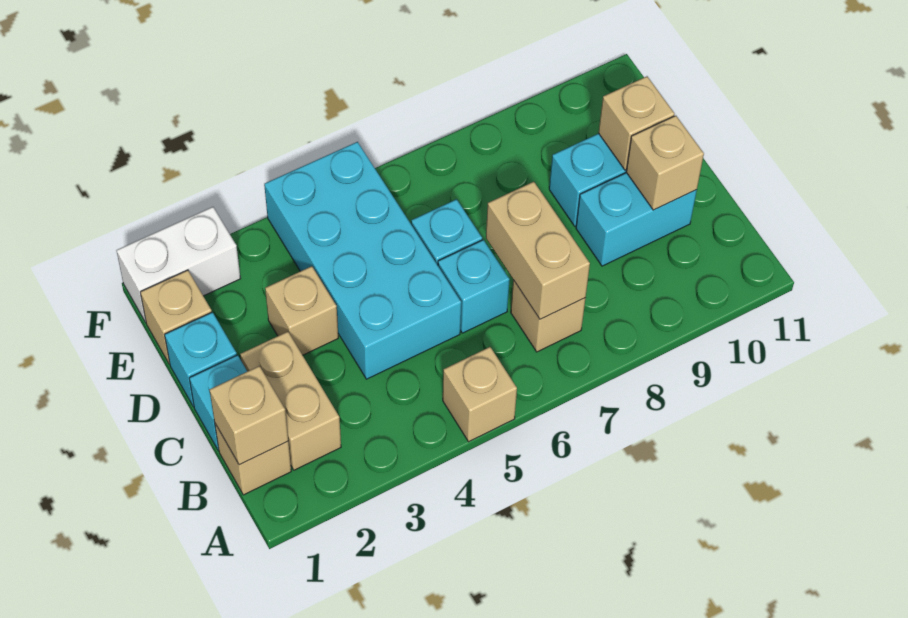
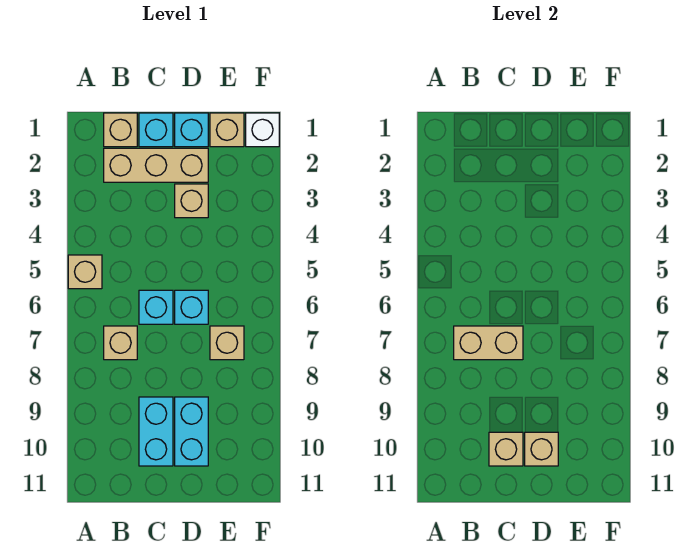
tan brick B1 level 2 -> tan brick E7 level 1
tan brick B2:C2 level 1 -> tan brick B2:D2 level 1
cyan brick C4:F5 level 1 -> none
white brick F1:F2 level 1 -> white brick F1 level 1

